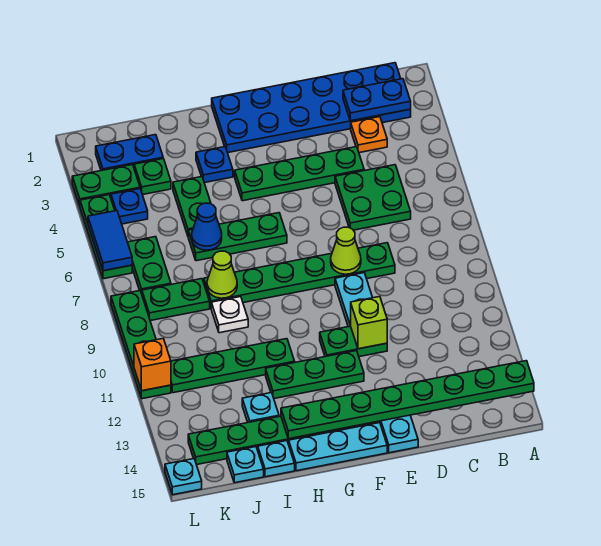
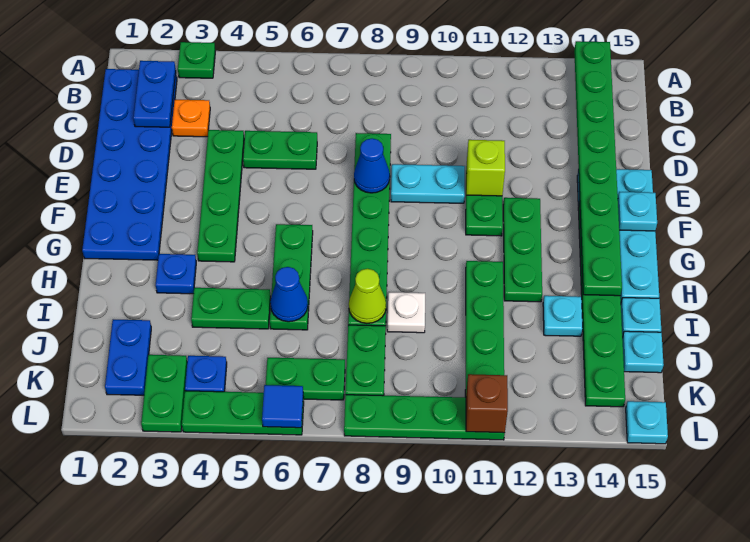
green plate C5:D6 level 1 -> green plate D5:D6 level 1
lime cone E8 level 2 -> blue cone E8 level 2
none -> cyan plate F15 level 2
green plate J3 level 1 -> green plate A3 level 1
blue tile L5:L6 level 2 -> blue tile L6 level 2
orange brick L11 level 2 -> brown brick L11 level 2

